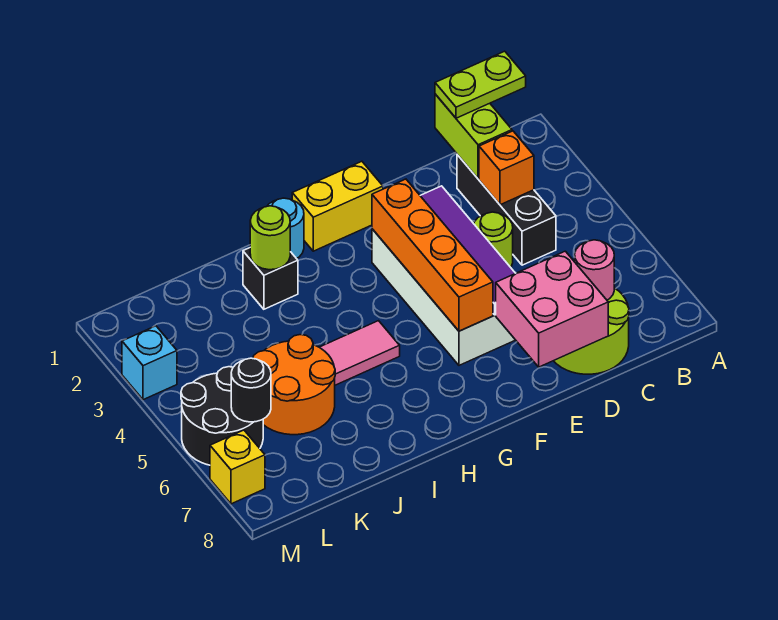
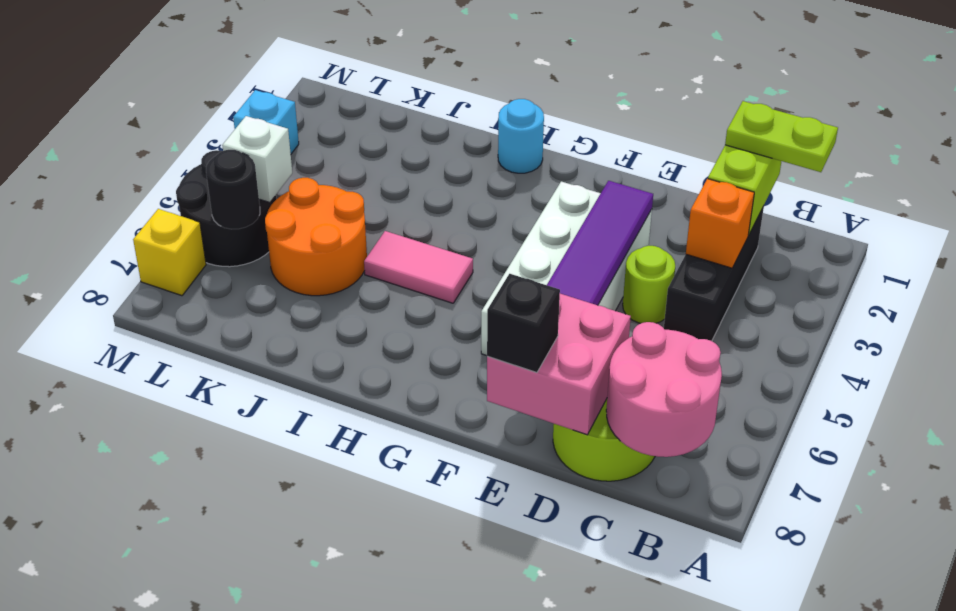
pink round brick C7 level 2 -> pink round brick B7:C8 level 2
yellow brick F1:G1 level 1 -> none
orange brick F3:F6 level 2 -> none
black brick I2 level 1 -> black brick E8 level 3
lime round brick I2 level 2 -> none
none -> white brick L5 level 2

